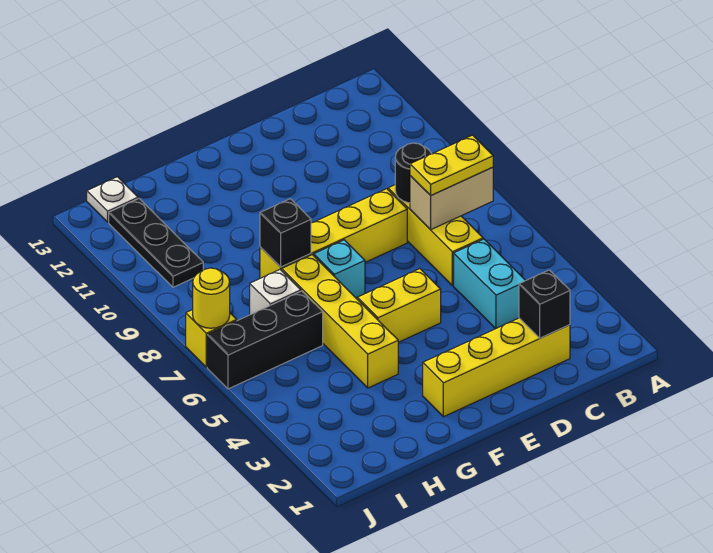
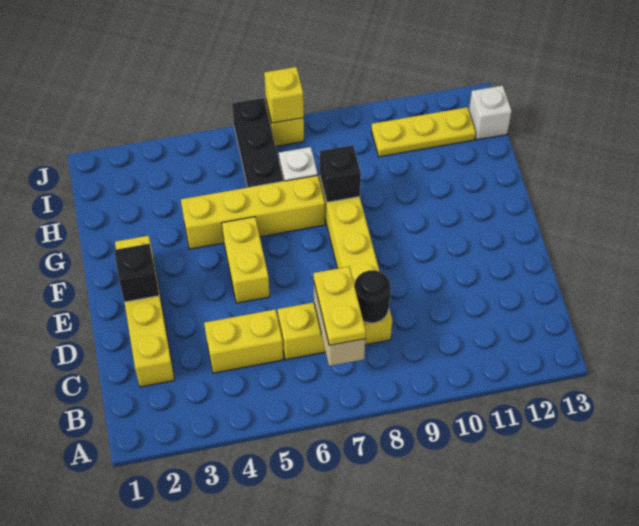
black brick C2 level 2 -> black brick E2 level 2
cyan brick C4:C5 level 1 -> yellow brick C4:C5 level 1
cyan brick F7 level 1 -> none
black plate I10:I12 level 1 -> yellow plate I10:I12 level 1
white plate I13 level 1 -> white brick I13 level 1
yellow round brick J7 level 2 -> yellow brick J7 level 2

